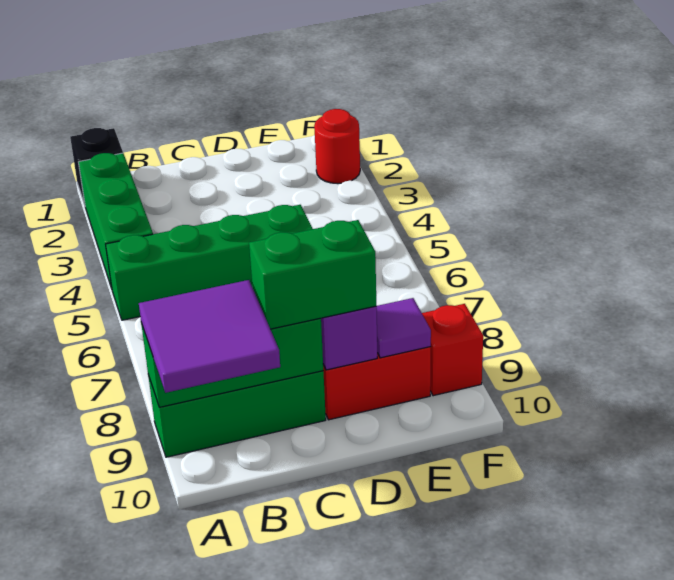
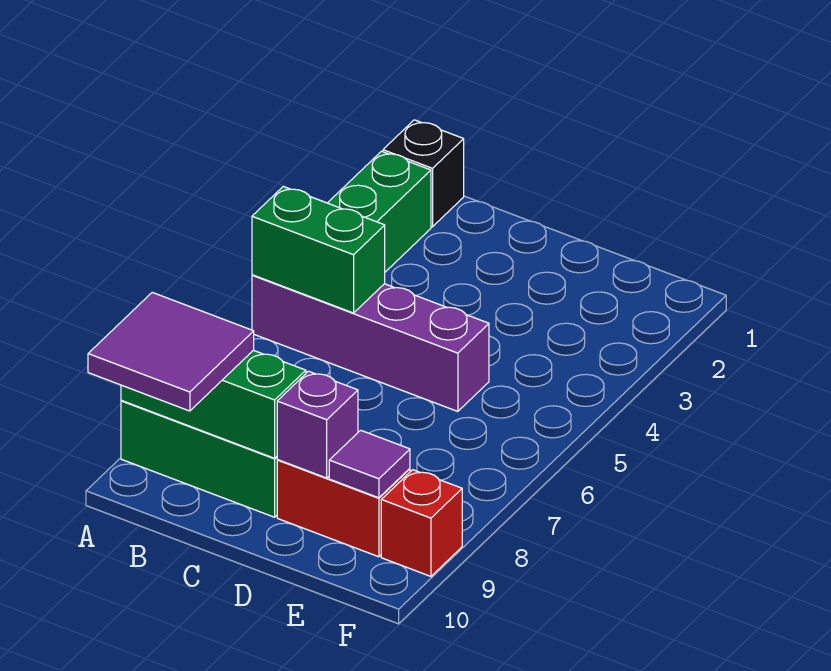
green brick A5:D5 level 1 -> purple brick A5:D5 level 1
green brick C9:D9 level 3 -> green brick A5:B5 level 2
red round brick F2 level 1 -> none

